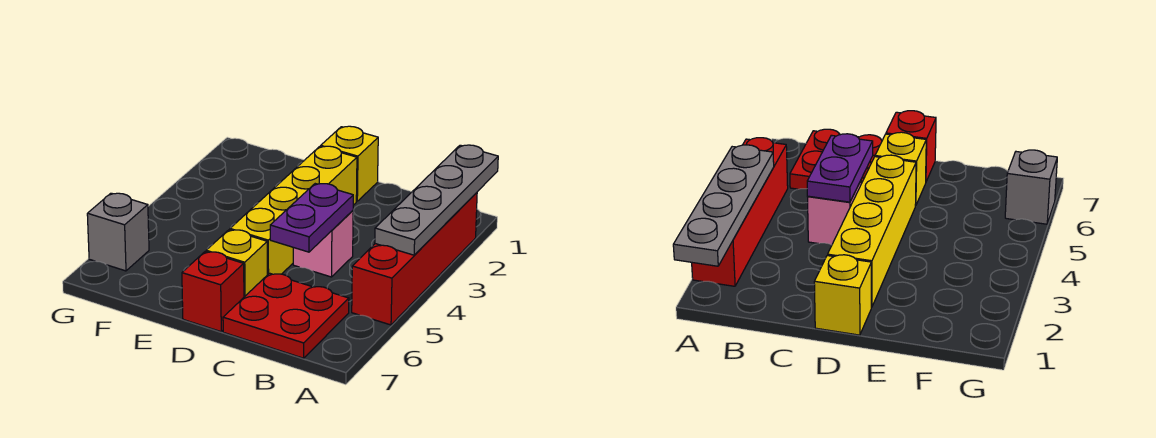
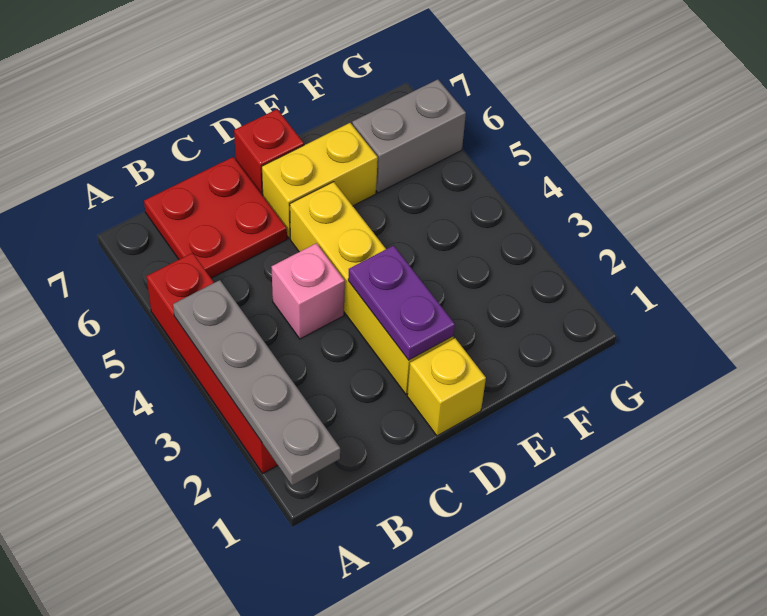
purple plate C4:C5 level 2 -> purple plate D2:D3 level 2
yellow brick D6 level 1 -> yellow brick D6:E6 level 1
grey brick G6 level 1 -> grey brick F6:G6 level 1

